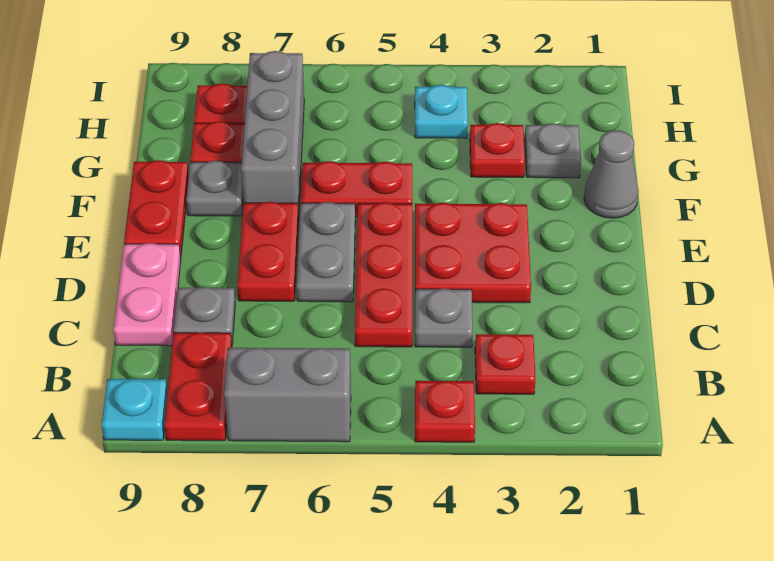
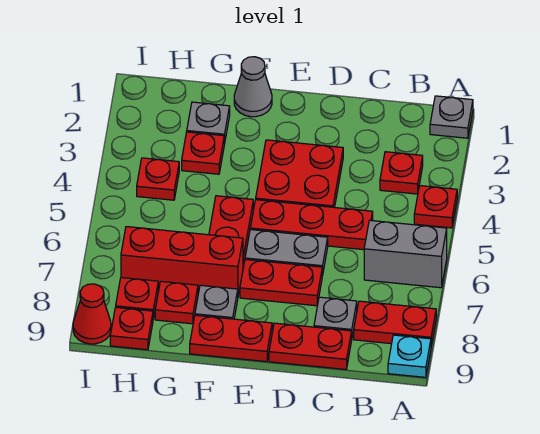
grey brick A6:A7 level 1 -> grey brick A6:B6 level 1
grey plate C4 level 1 -> grey plate A1 level 1
pink plate C9:D9 level 1 -> red plate C9:D9 level 1
grey brick F7:H7 level 1 -> red brick F7:H7 level 1
cyan plate H4 level 1 -> red plate H4 level 1
none -> red plate H9 level 1
none -> red cone I9 level 1

